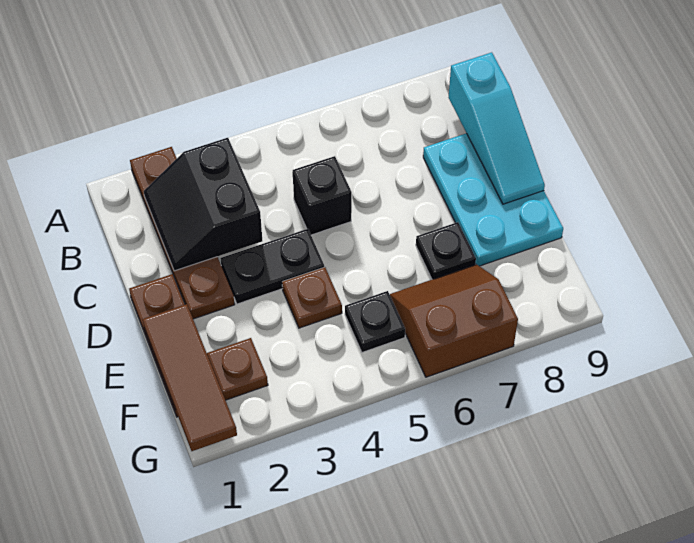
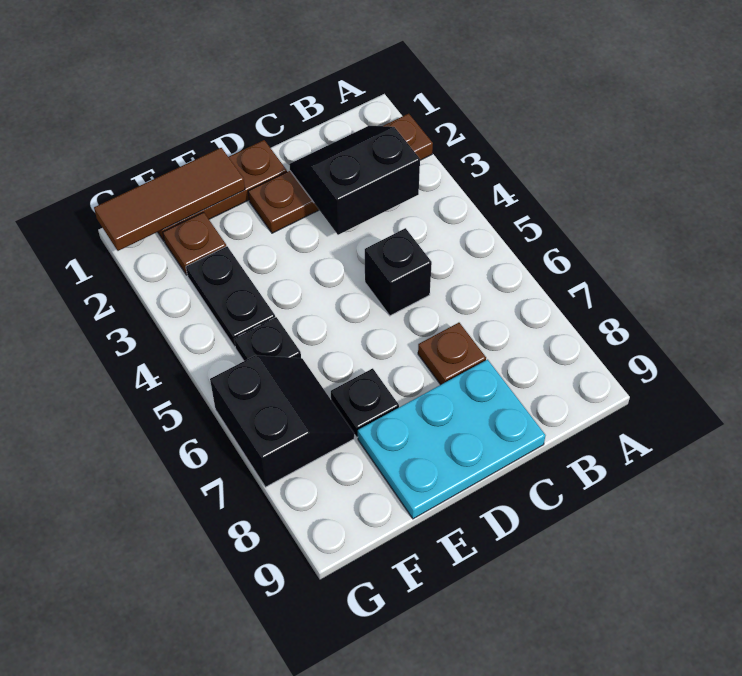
cyan slope B9:D9 level 2 top B -> none
black plate D3:D4 level 1 -> black plate F3:F4 level 1
brown plate E4 level 1 -> brown plate C7 level 1
brown slope F6:G7 level 1 top G -> black slope F6:G7 level 1 top G

